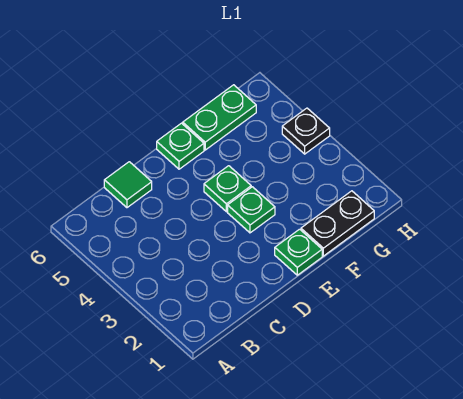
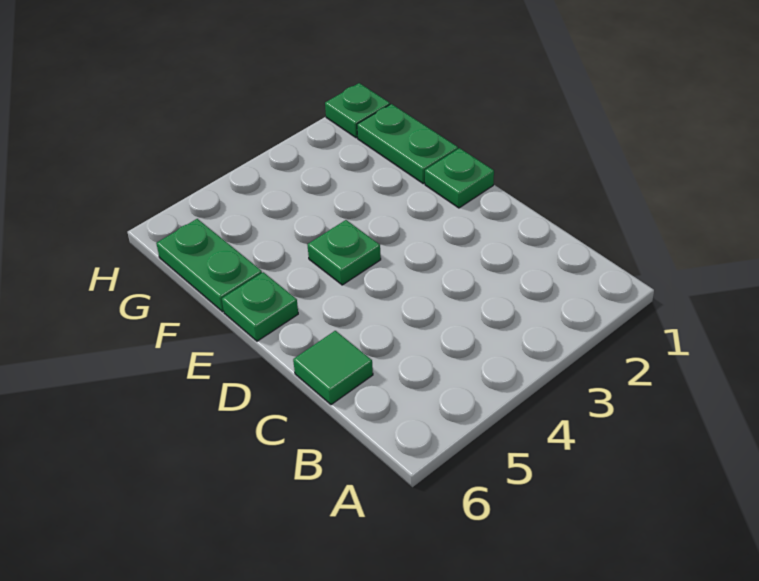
green plate E3 level 1 -> green plate H1 level 1
black plate F1:G1 level 1 -> green plate F1:G1 level 1
black plate H4 level 1 -> none

